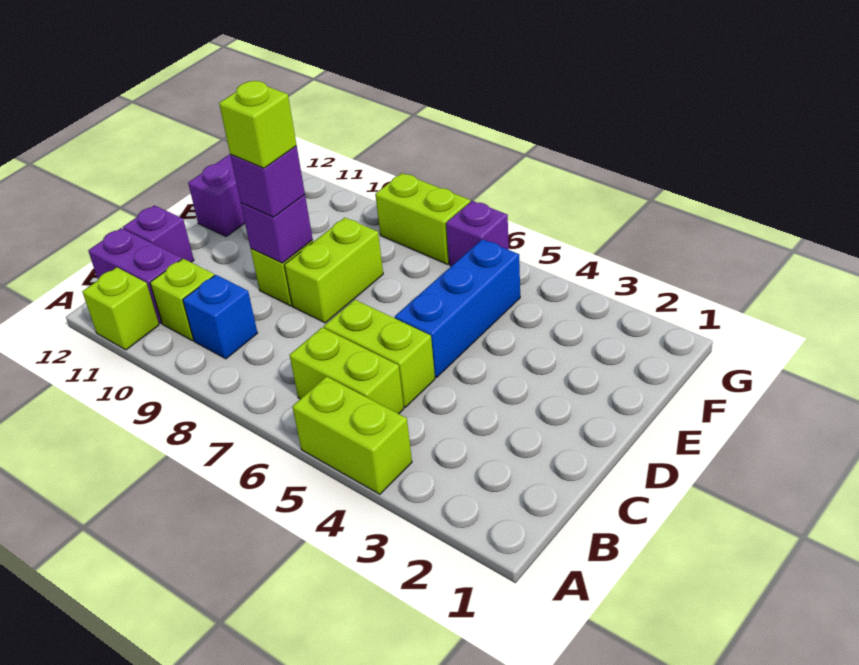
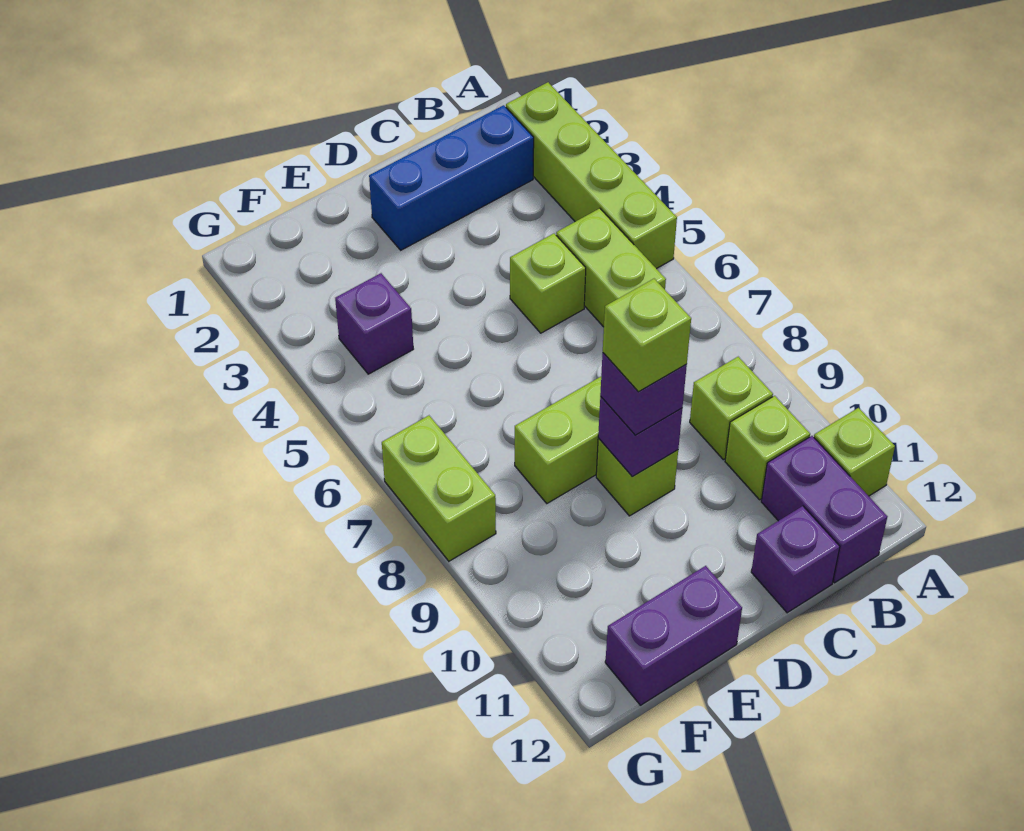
lime brick A4:A5 level 1 -> lime brick A2:A5 level 1
blue brick B9 level 1 -> lime brick B9 level 1
lime brick C5:C6 level 1 -> lime brick C5 level 1
blue brick D5:F5 level 1 -> blue brick B2:D2 level 1
purple brick G6 level 1 -> purple brick F4 level 1

